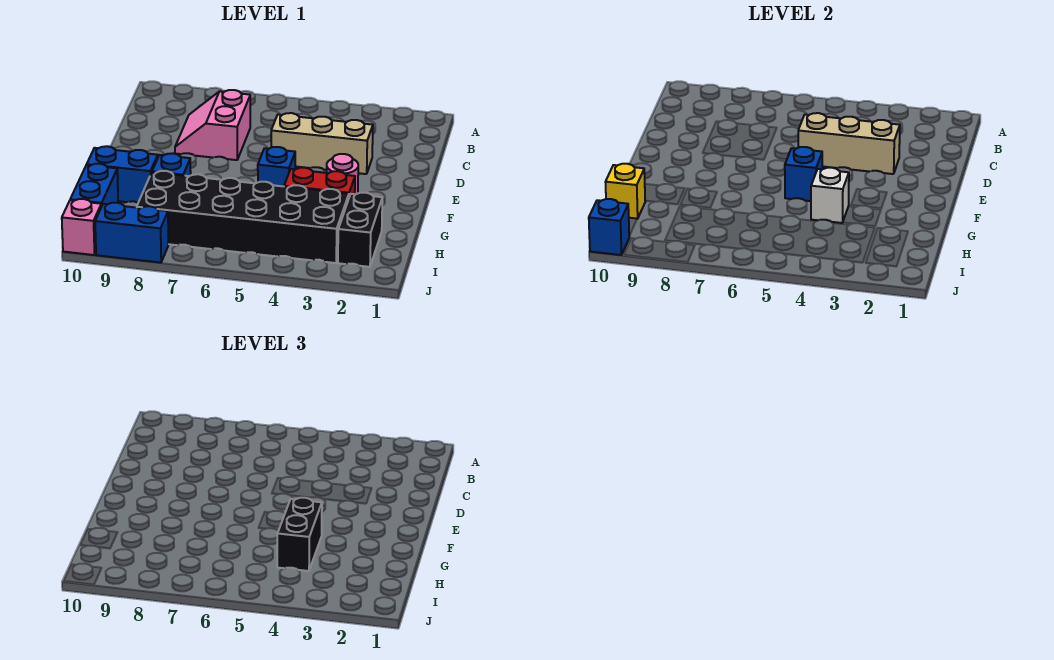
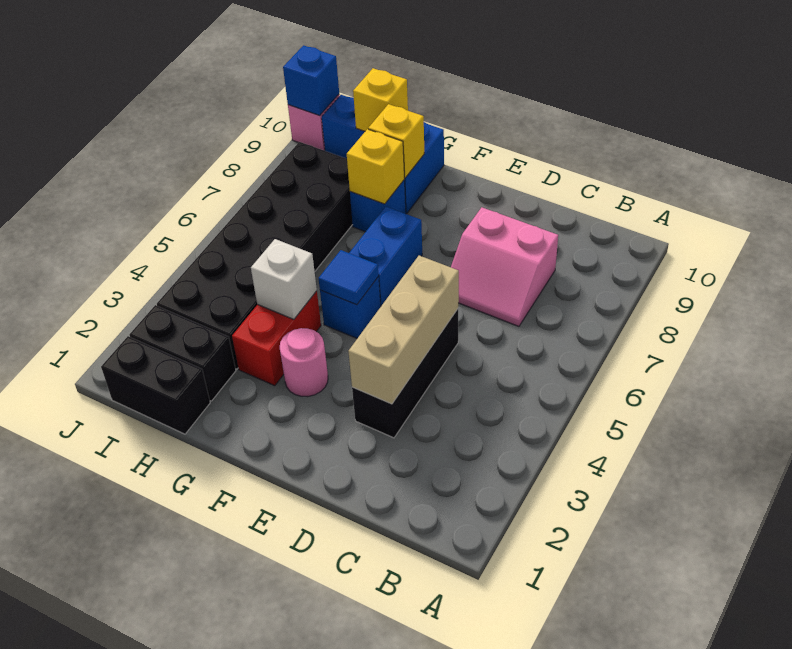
pink slope C7:D8 level 1 top 7 -> pink slope C7:D8 level 1 top 8
tan brick D3:D5 level 1 -> black brick D3:D5 level 1
blue brick F5 level 2 -> blue tile F5 level 2
black brick G4:H4 level 3 -> black brick H1:I1 level 1
none -> yellow brick G8 level 2
none -> yellow brick G9 level 2
blue brick J8:J9 level 1 -> blue brick F6:F7 level 1

